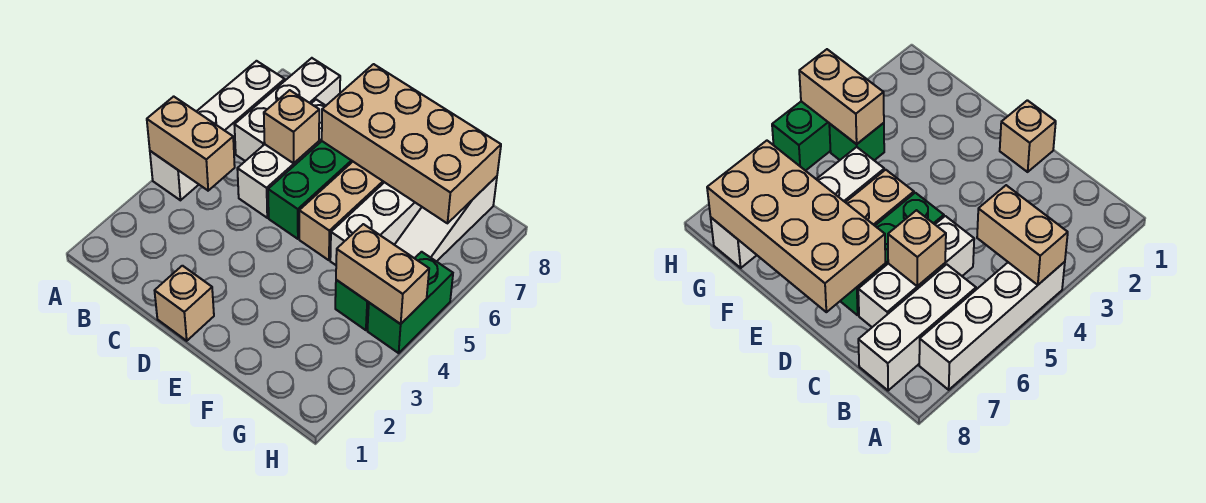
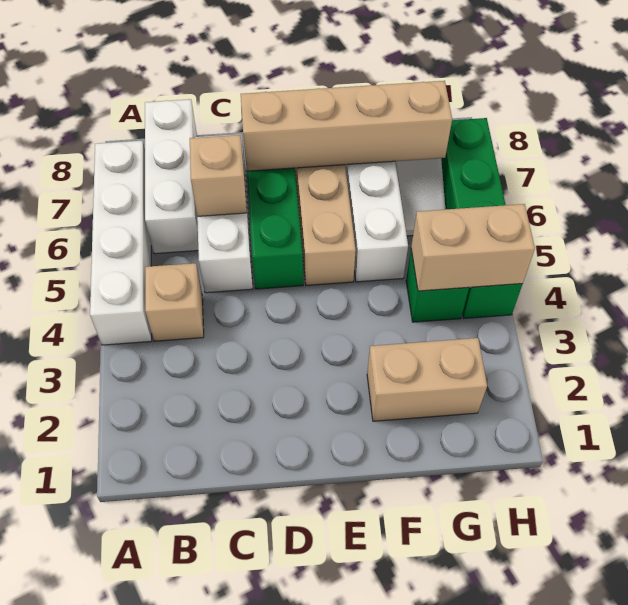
tan brick A4:B4 level 2 -> tan brick F2:G2 level 1
tan brick D1 level 1 -> tan brick B4 level 1
tan brick D7:G8 level 2 -> tan brick D7:G7 level 2
green brick H4:H5 level 1 -> green brick H4:H7 level 1

